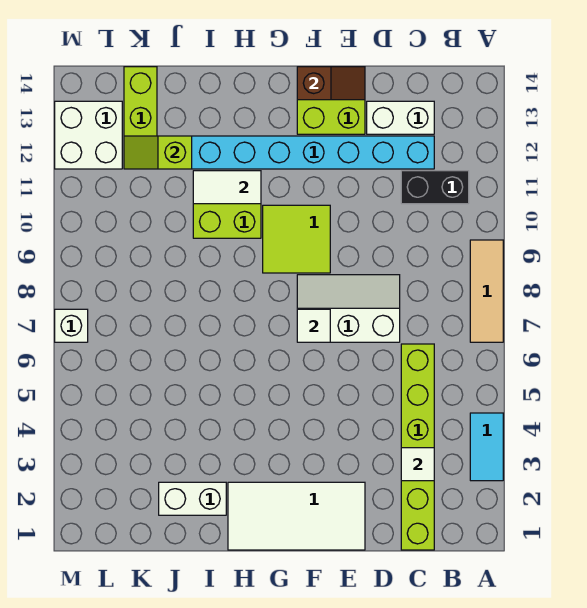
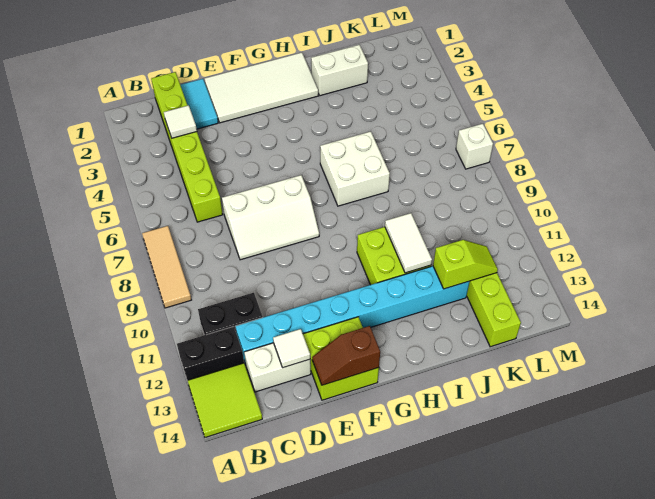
cyan tile A3:A4 level 1 -> cyan tile D1:D2 level 1
none -> black brick A12:B12 level 1
white tile F7 level 2 -> white tile D13 level 2
lime tile F9:G10 level 1 -> lime tile A13:B14 level 1
white tile H11:I11 level 2 -> white tile I10:I11 level 2
white brick L12:M13 level 1 -> white brick H6:I7 level 1

